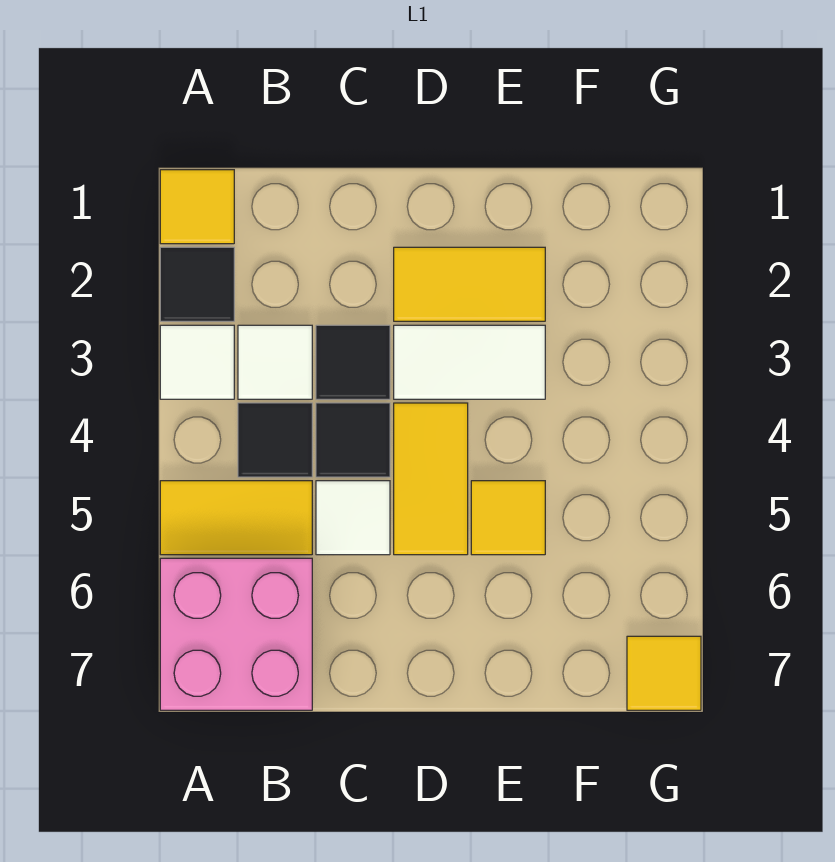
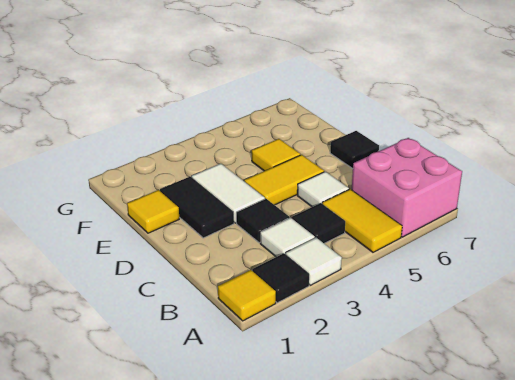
black tile C4 level 1 -> black tile D7 level 1
yellow tile D2:E2 level 1 -> black tile D2:E2 level 1
yellow tile G7 level 1 -> yellow tile E1 level 1

